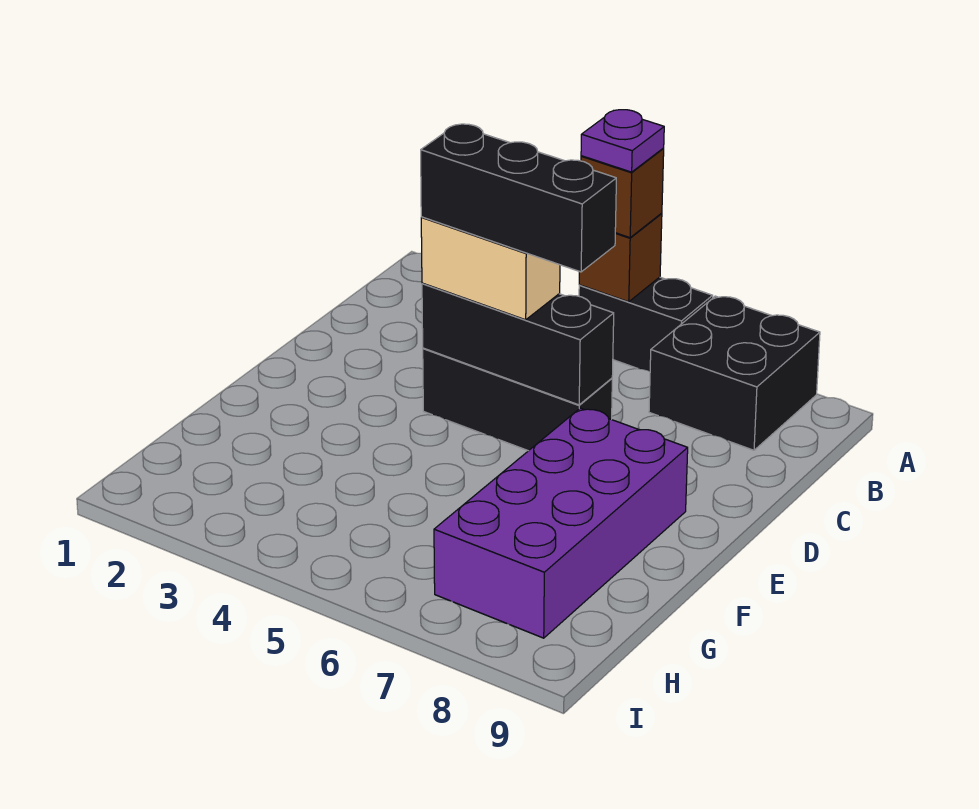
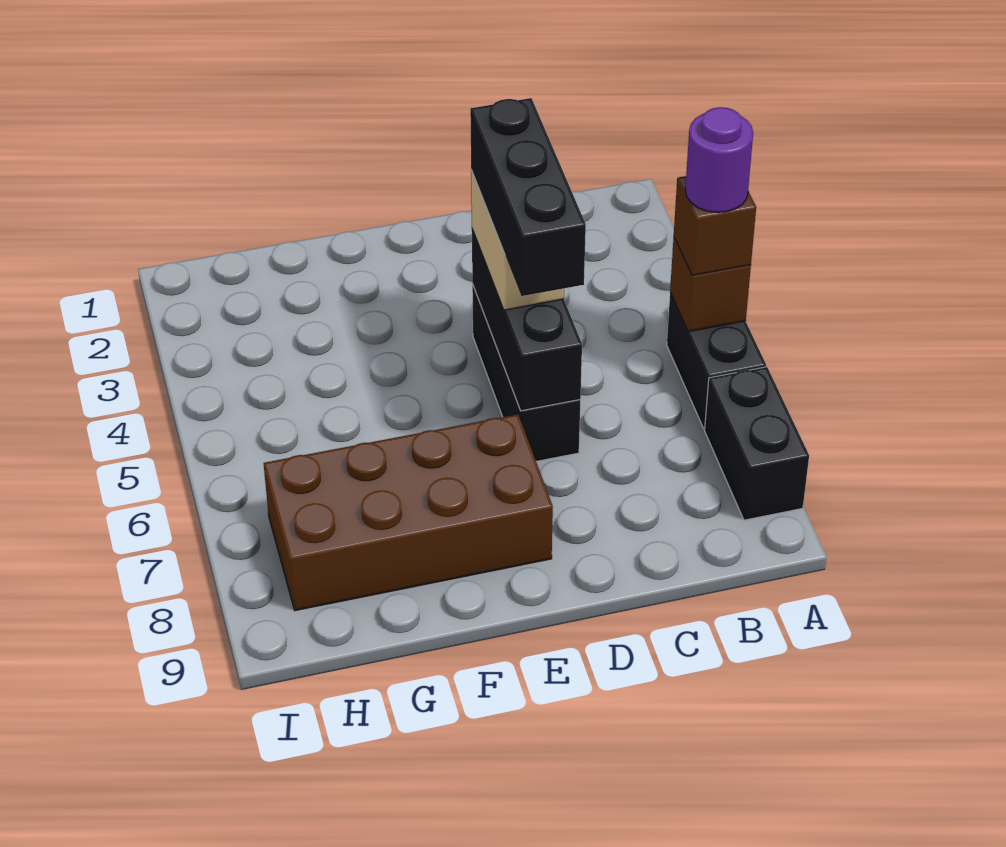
purple plate A5 level 4 -> purple round brick A5 level 4
black brick A7:B8 level 1 -> black brick A7:A8 level 1
purple brick E7:H8 level 1 -> brown brick E7:H8 level 1

